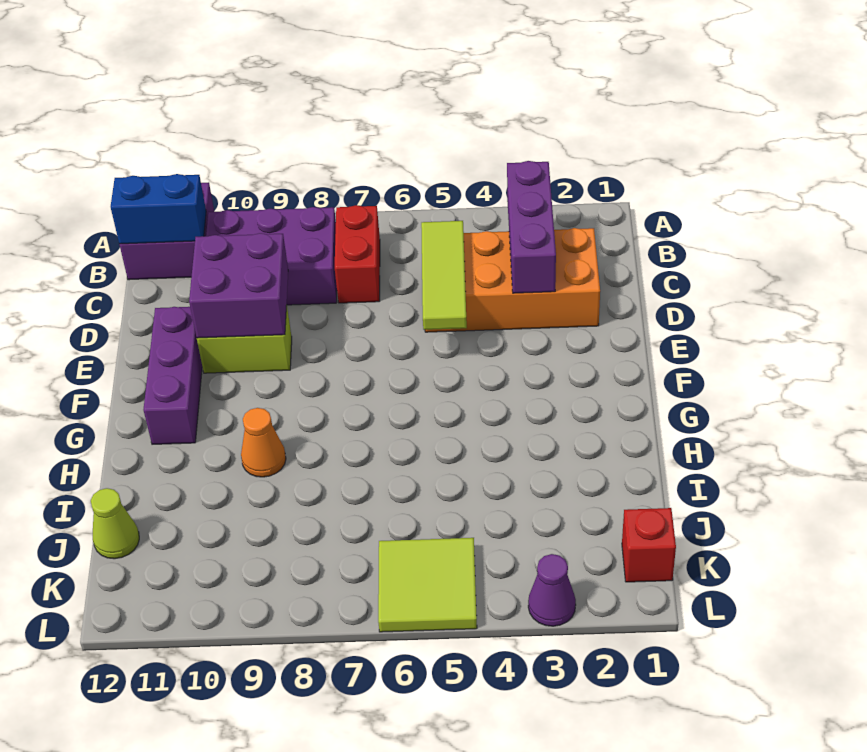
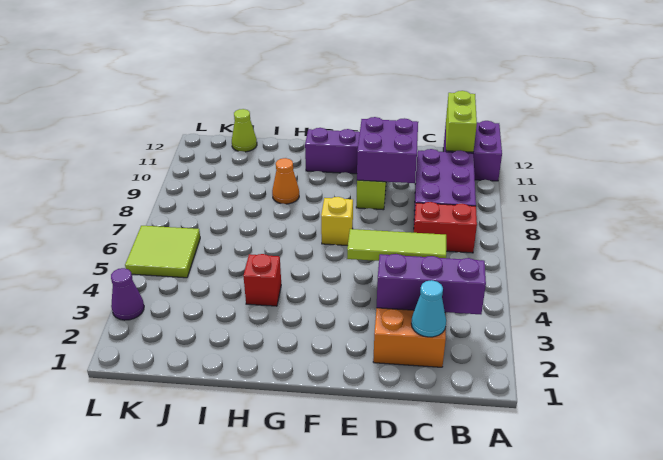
blue brick B11:B12 level 2 -> lime brick B11:B12 level 2
none -> cyan cone C2 level 2
none -> yellow brick F7 level 1
red brick K1 level 1 -> red brick H4 level 1

